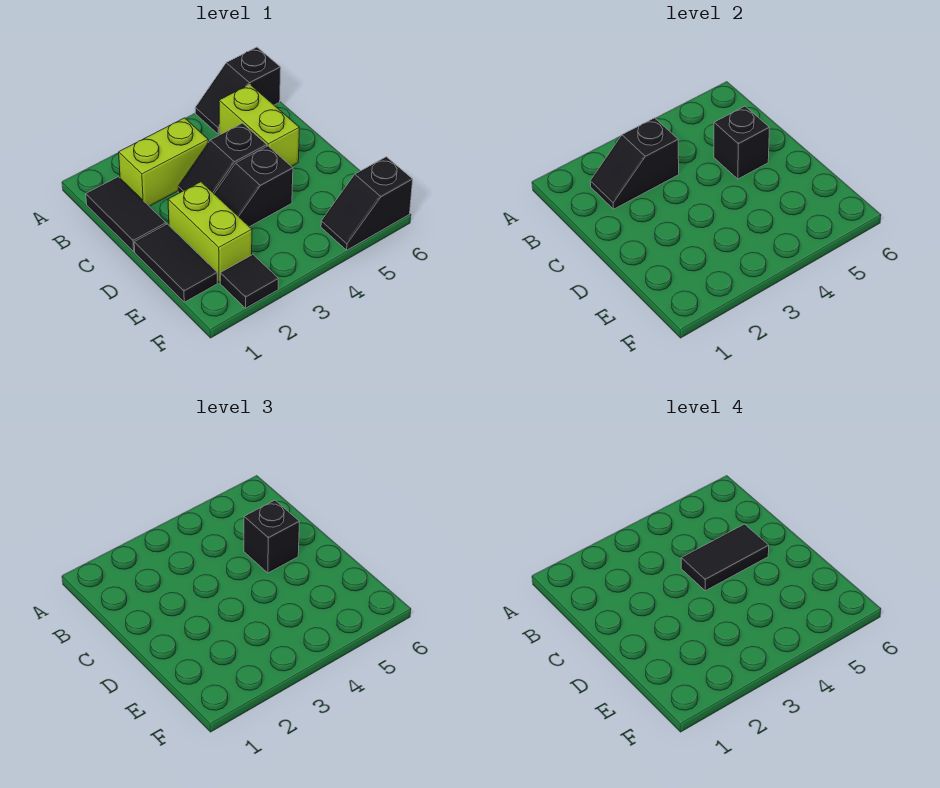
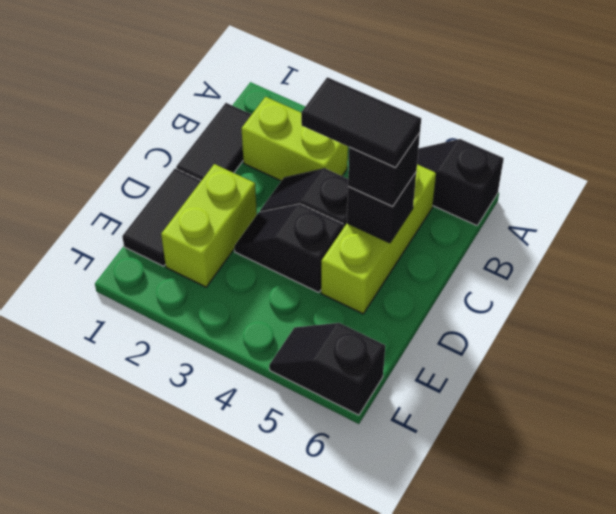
black slope B2:B3 level 2 top 3 -> none
lime brick B5:C5 level 1 -> lime brick B5:D5 level 1
black tile F2 level 1 -> none

